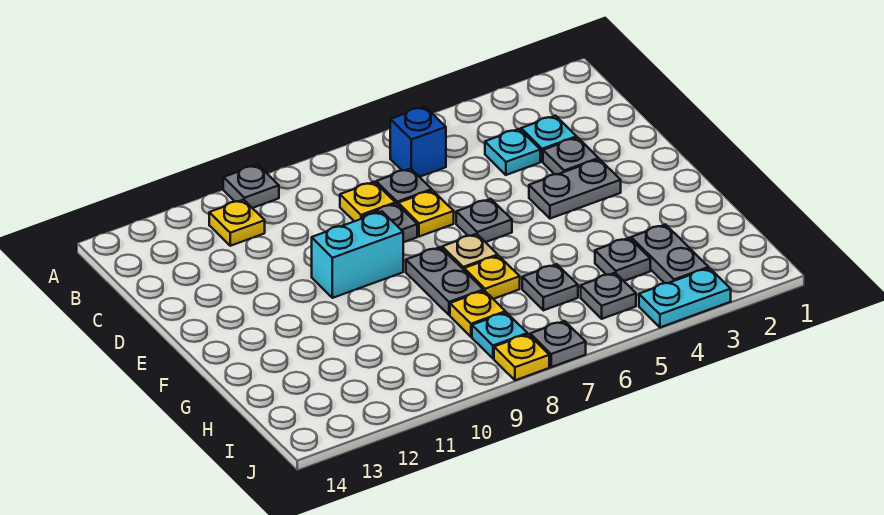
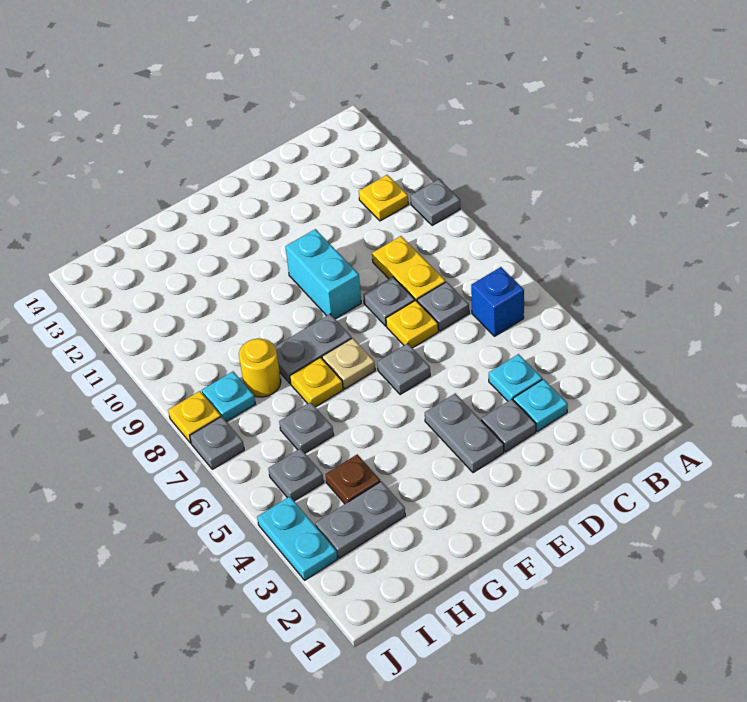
yellow plate C8 level 1 -> yellow plate C8:C9 level 1
grey plate H4 level 1 -> brown plate H4 level 1
yellow plate H8 level 1 -> yellow round brick H8 level 1

